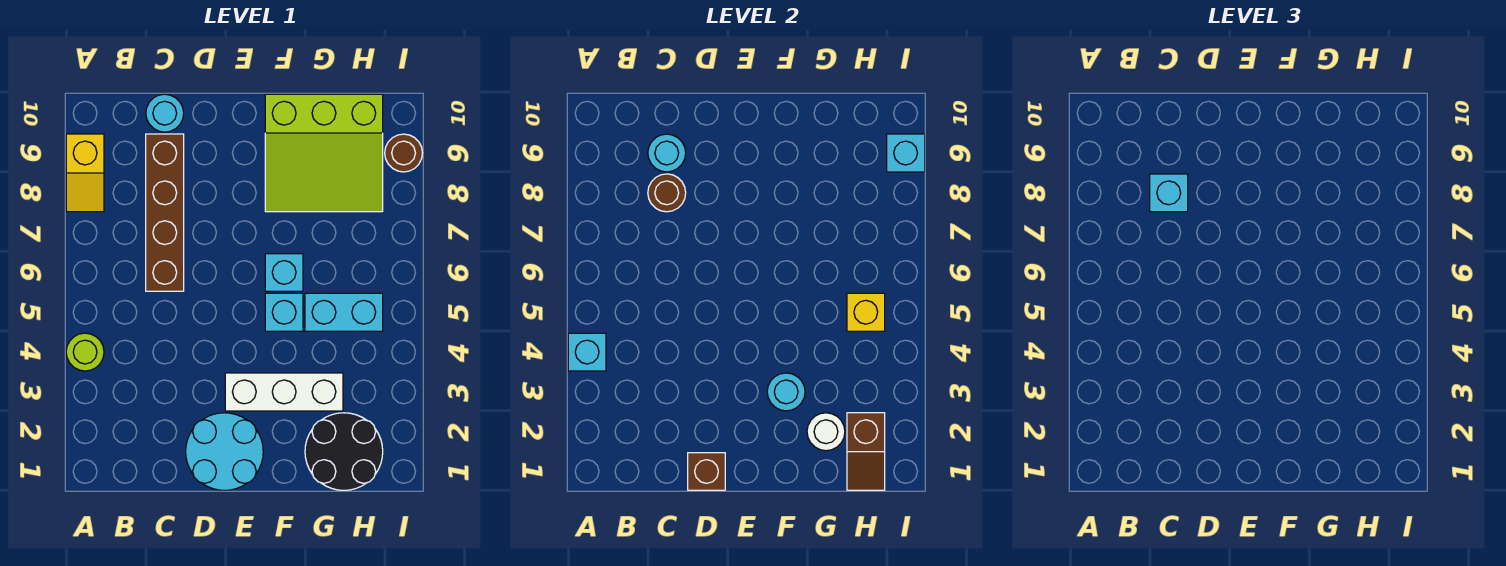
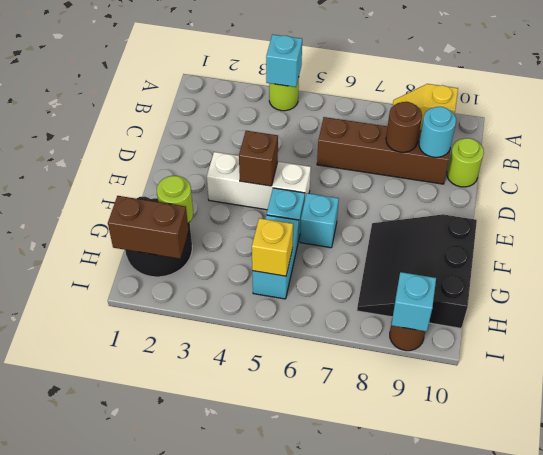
cyan brick C8 level 3 -> none
cyan round brick C10 level 1 -> lime round brick C10 level 1
cyan round brick D1:E2 level 1 -> none
brown brick D1 level 2 -> brown brick E4 level 2
white brick E3:G3 level 1 -> white brick E3:E5 level 1
cyan round brick F3 level 2 -> none
lime slope F8:H10 level 1 top 10 -> black slope F8:H10 level 1 top 10
white round brick G2 level 2 -> lime round brick G2 level 2
brown slope H1:H2 level 2 top 2 -> brown brick H1:H2 level 2

